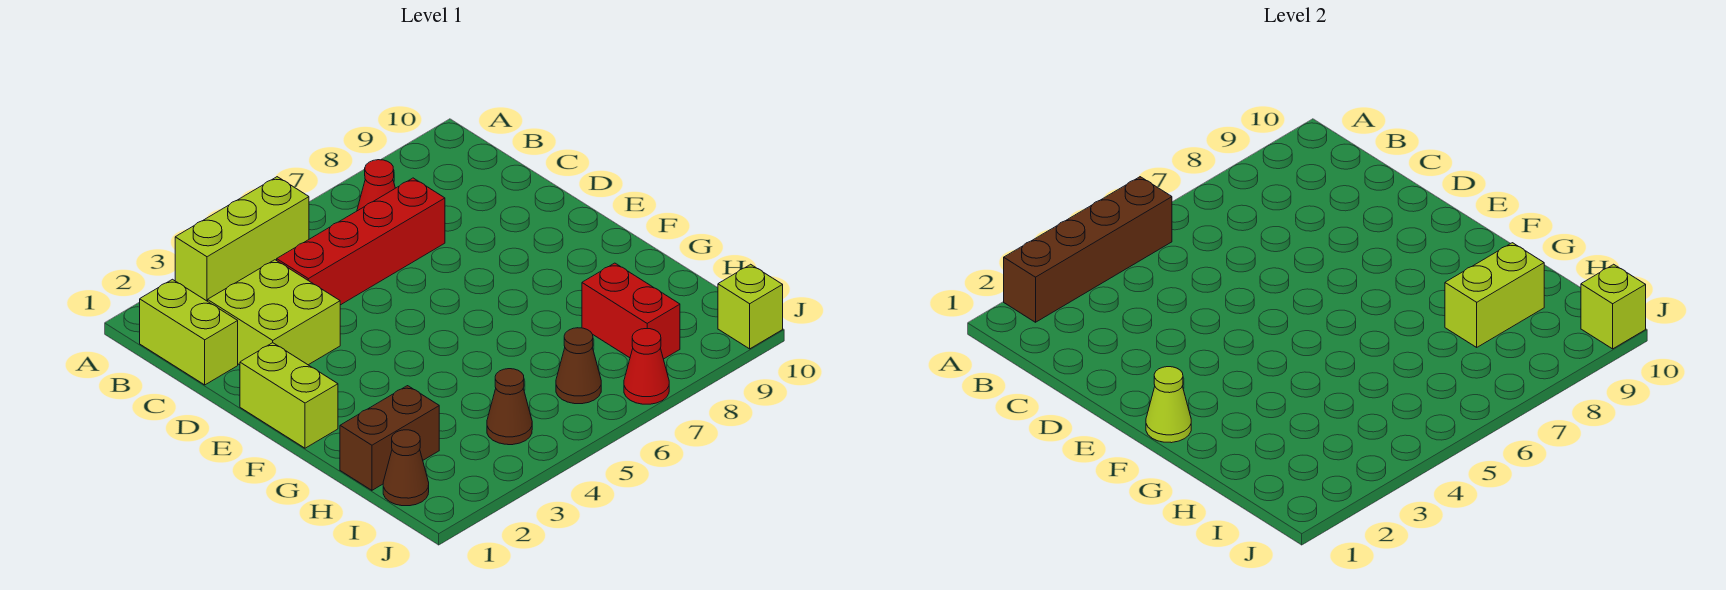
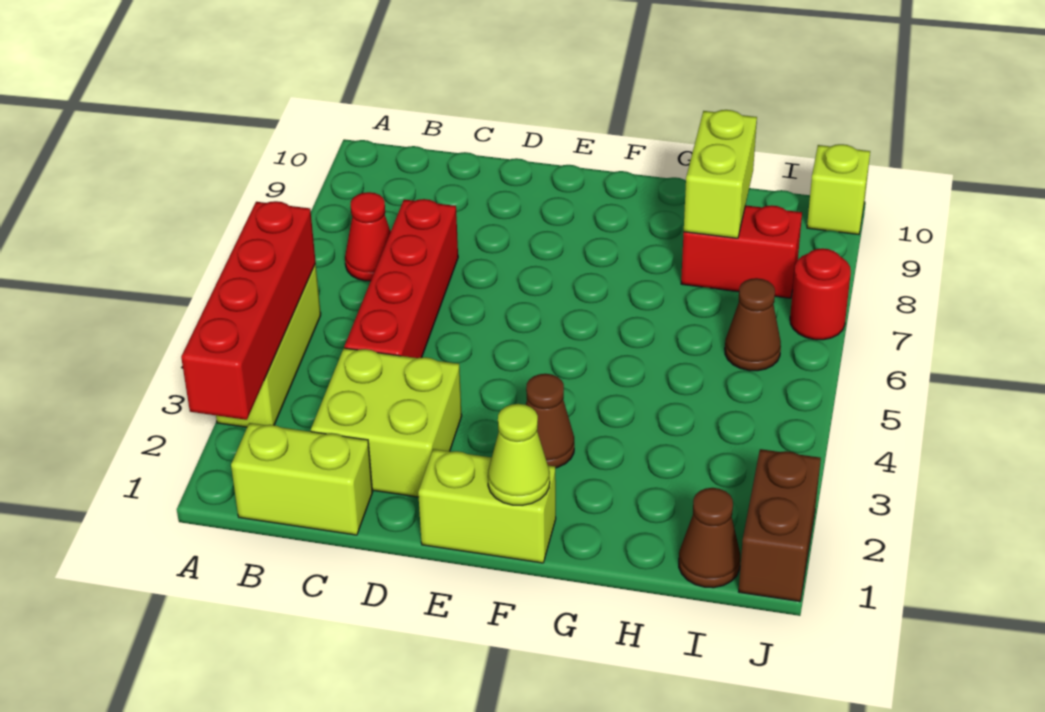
brown brick A2:A5 level 2 -> red brick A2:A5 level 2
brown brick H1:H2 level 1 -> brown brick J1:J2 level 1
brown cone I4 level 1 -> brown cone F3 level 1
red cone J7 level 1 -> red round brick J7 level 1
lime brick J10 level 2 -> none

